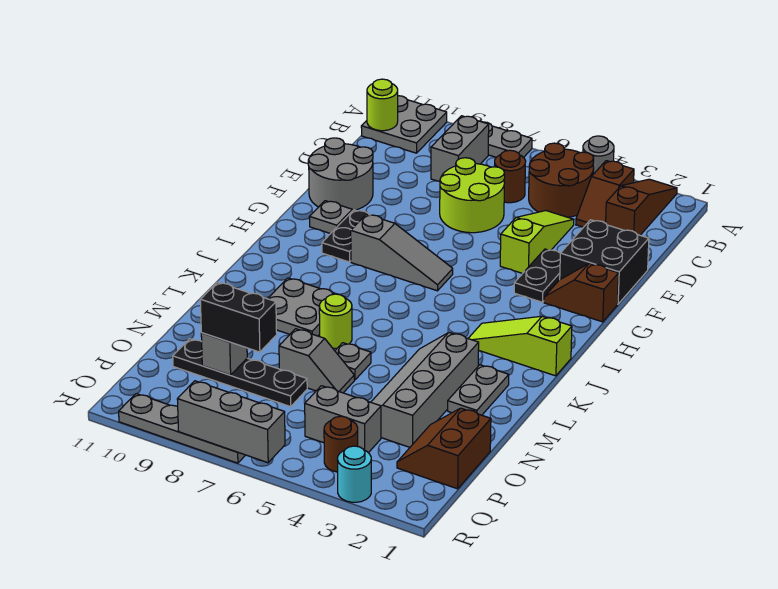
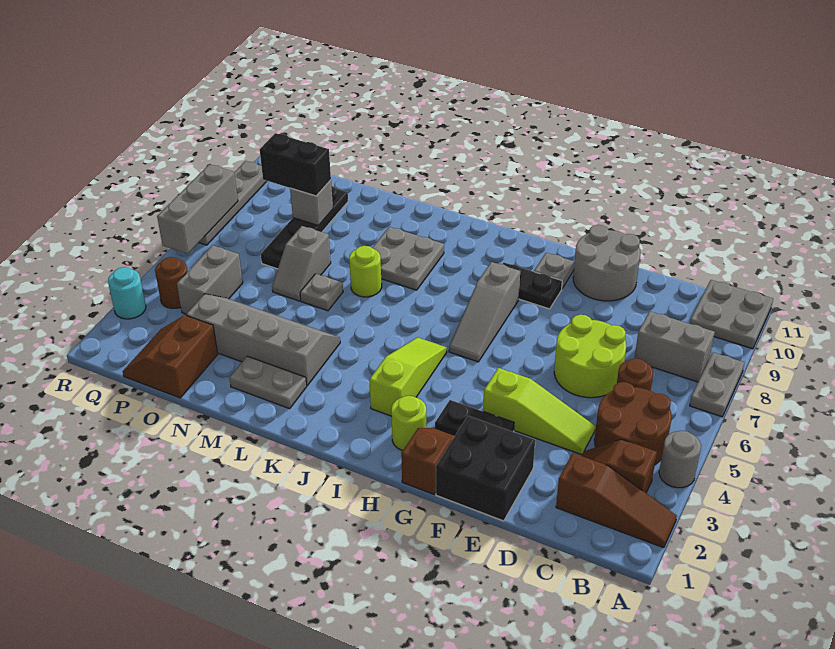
lime round brick B11 level 2 -> lime round brick H2 level 1
lime slope J1:J3 level 1 top 1 -> lime slope I3:I5 level 1 top 3
brown slope O1:P2 level 1 top 1 -> brown slope O1:P2 level 1 top O
black brick O8:O9 level 3 -> black brick O9:P9 level 3

